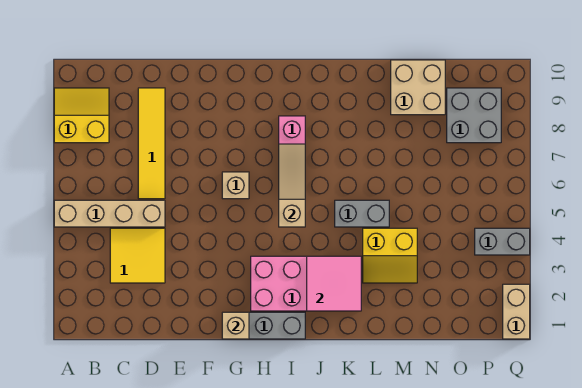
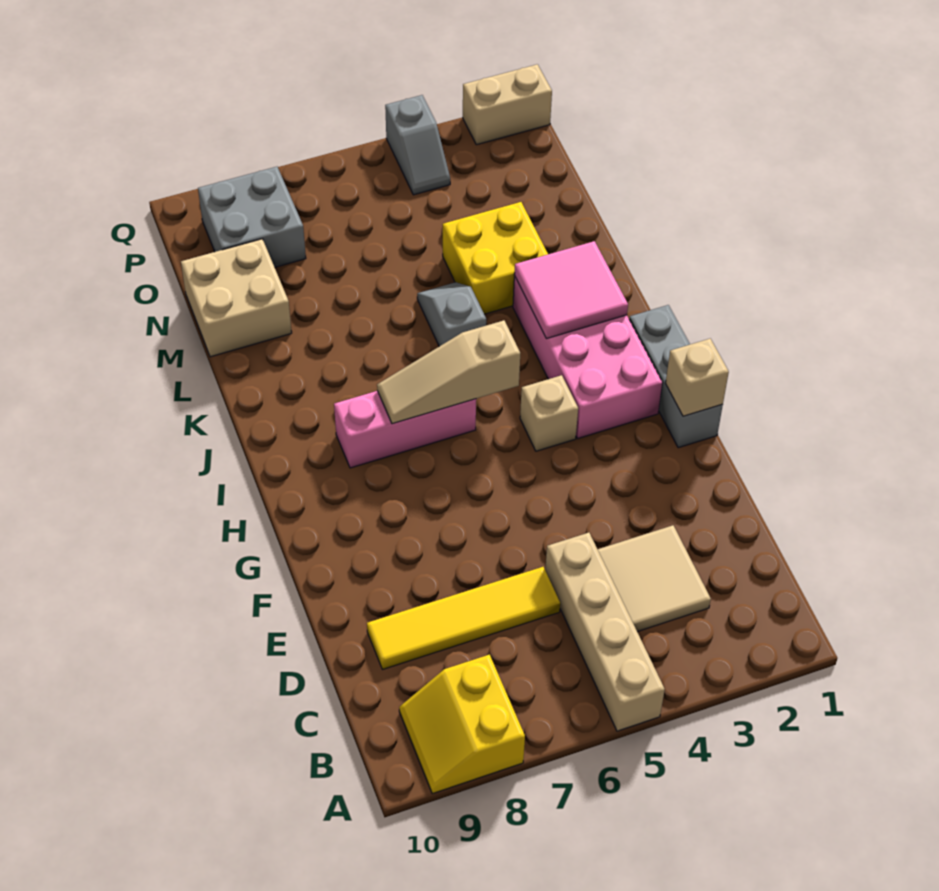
yellow tile C3:D4 level 1 -> tan tile C3:D4 level 1
tan brick G6 level 1 -> tan brick H4 level 1
grey brick K5:L5 level 1 -> grey slope K5:L5 level 1 top K
yellow slope L3:M4 level 1 top 4 -> yellow brick L3:M4 level 1
grey brick P4:Q4 level 1 -> grey slope P4:Q4 level 1 top Q

